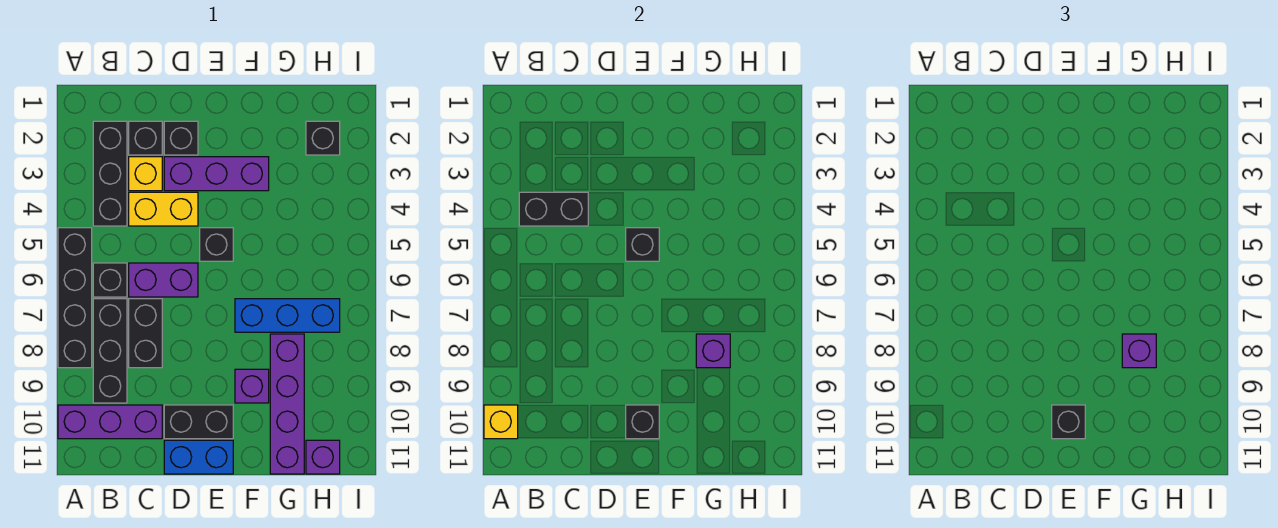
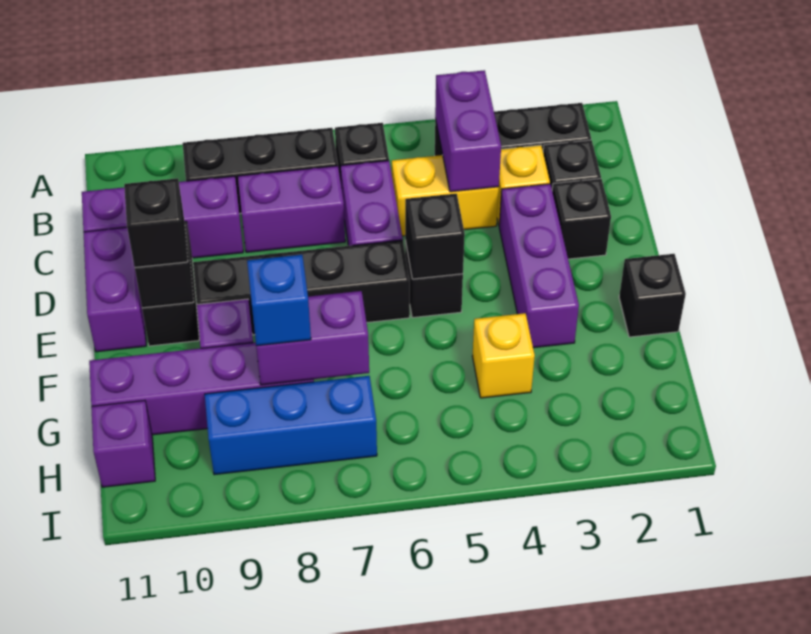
black brick A5:A8 level 1 -> black brick E6:E9 level 1
purple brick A10:C10 level 1 -> purple brick C9:C11 level 1
yellow brick A10 level 2 -> yellow brick G4 level 1
black brick B4:C4 level 2 -> purple brick B4:C4 level 2
yellow brick C4:D4 level 1 -> yellow brick C4:C5 level 1
black brick C7:C8 level 1 -> purple brick C7:C8 level 1
blue brick D11:E11 level 1 -> purple brick D11:E11 level 1
blue brick F7:H7 level 1 -> blue brick H7:H9 level 1
purple brick G8 level 2 -> purple brick G7:G8 level 2
purple brick G8 level 3 -> blue brick G8 level 3
black brick H2 level 1 -> black brick F1 level 1

